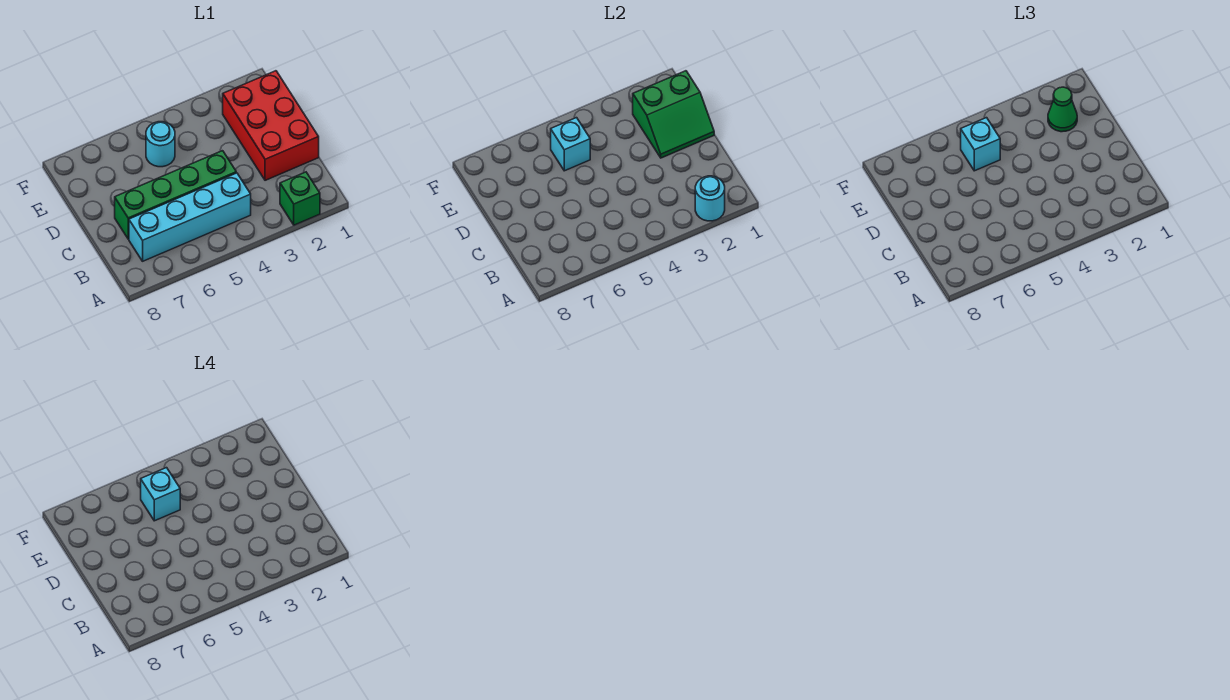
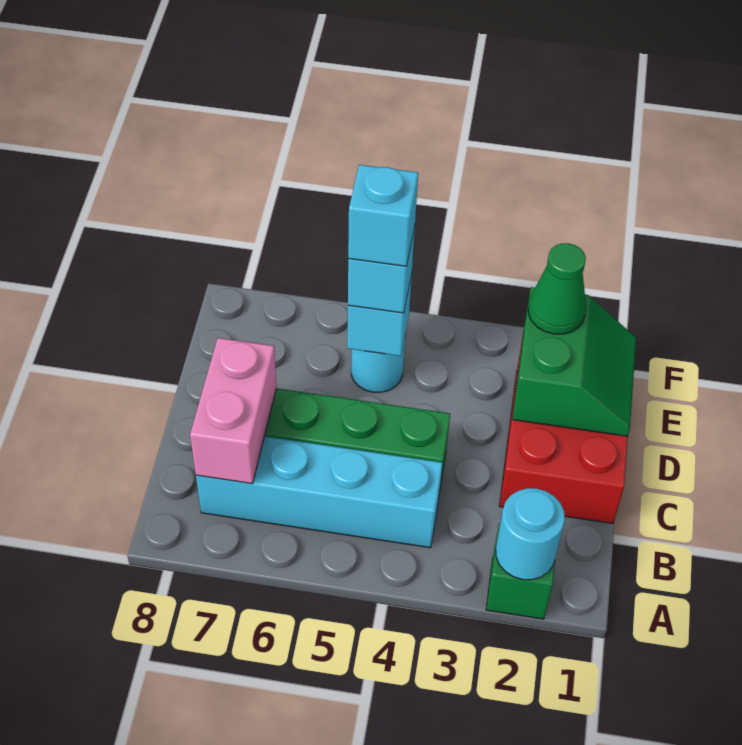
none -> pink brick B7:C7 level 2
green slope D1:E2 level 2 top E -> green slope D1:E2 level 2 top 2

